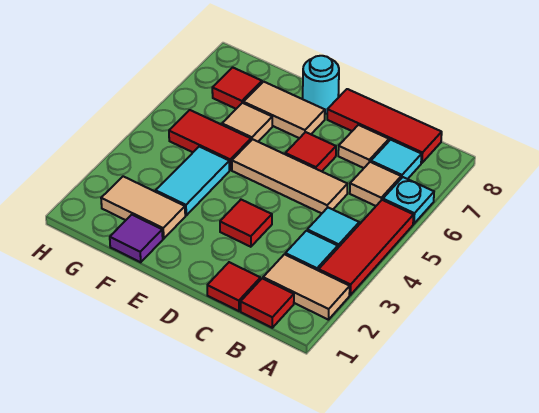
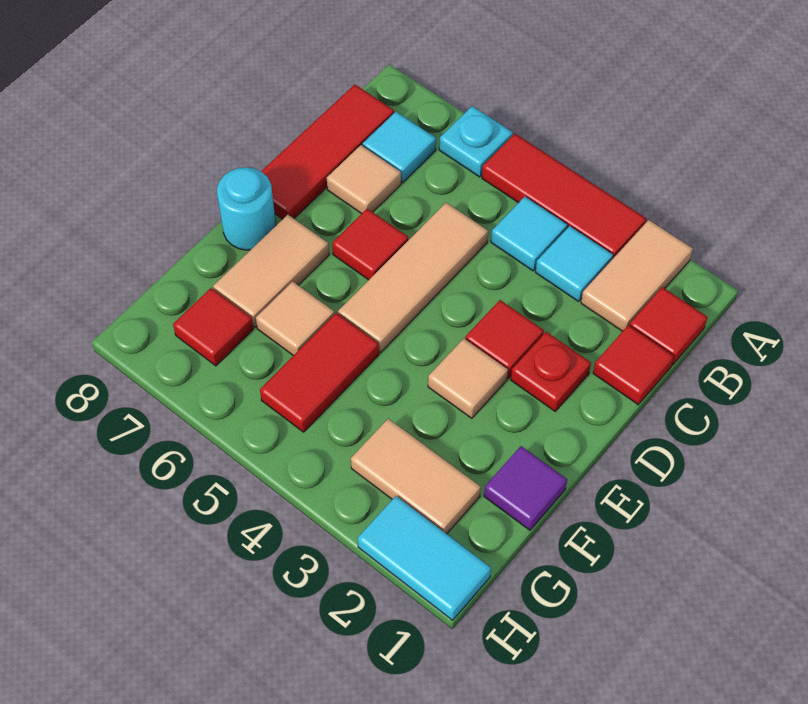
tan tile B6 level 1 -> tan tile E3 level 1
none -> red plate D2 level 1
tan tile F2:G2 level 1 -> tan tile G2:G3 level 1
cyan tile F3:F4 level 1 -> cyan tile H1:H2 level 1

